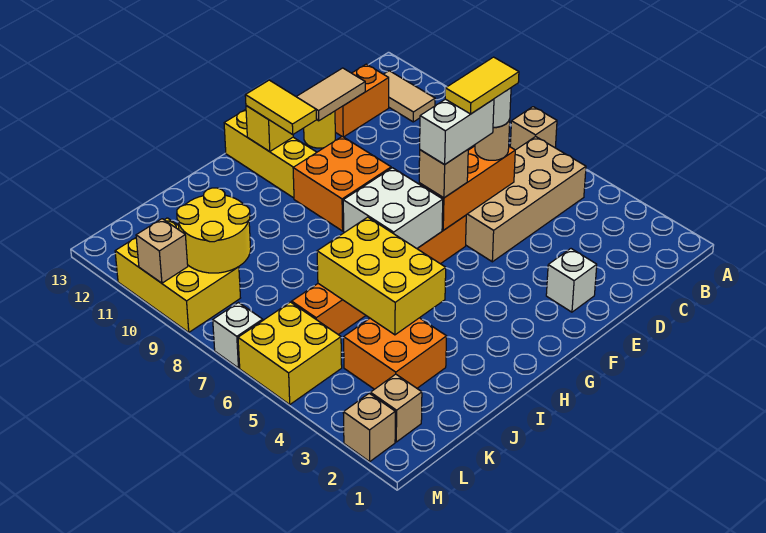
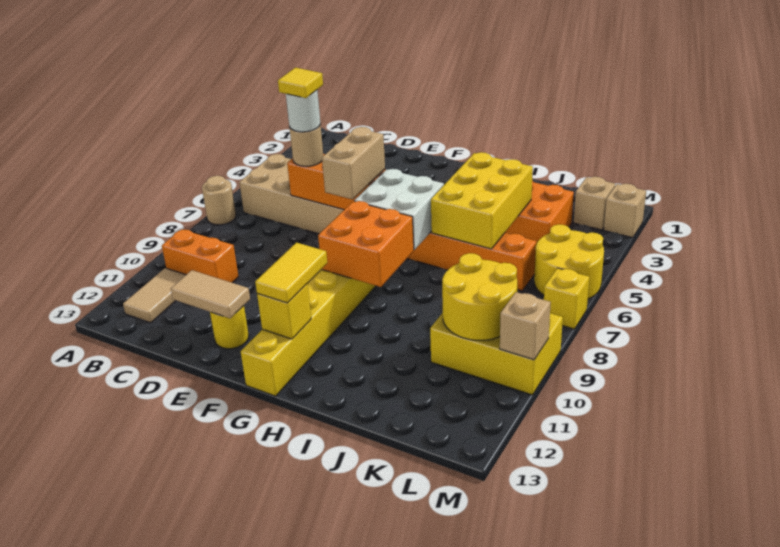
tan brick A7 level 1 -> tan round brick A7 level 1
orange brick C12:D12 level 1 -> orange brick B10:C10 level 1
yellow tile D6:E6 level 5 -> yellow tile D6 level 5
white brick E2 level 1 -> none
white brick E6:F6 level 4 -> none
tan brick F6 level 3 -> tan brick F6:F7 level 3
yellow brick L5:M6 level 1 -> yellow round brick L5:M6 level 1
yellow brick L9:M11 level 1 -> yellow brick K9:M10 level 1
white brick M7 level 1 -> yellow brick M7 level 1

